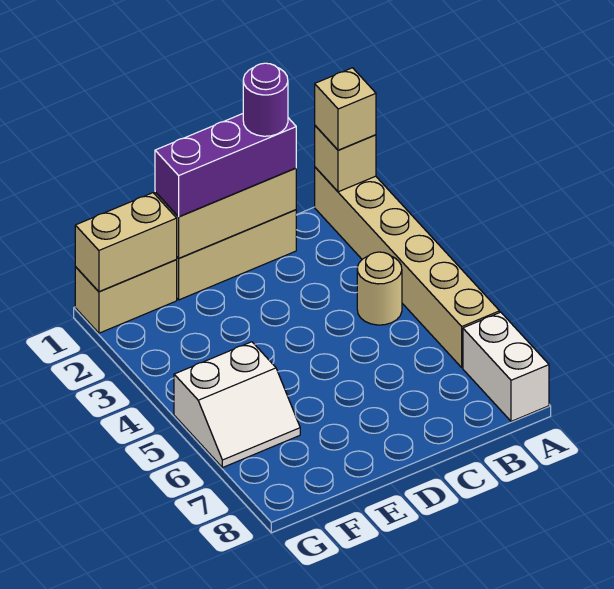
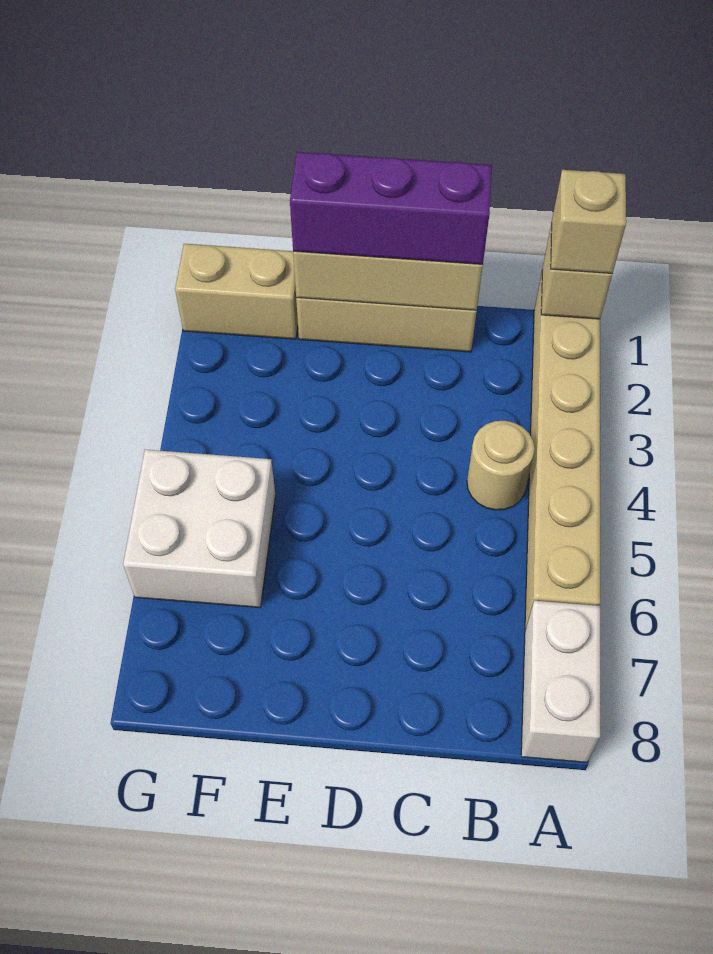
purple round brick C1 level 4 -> none
tan brick F1:G1 level 2 -> none
white slope F5:G6 level 1 top 5 -> white brick F5:G6 level 1

